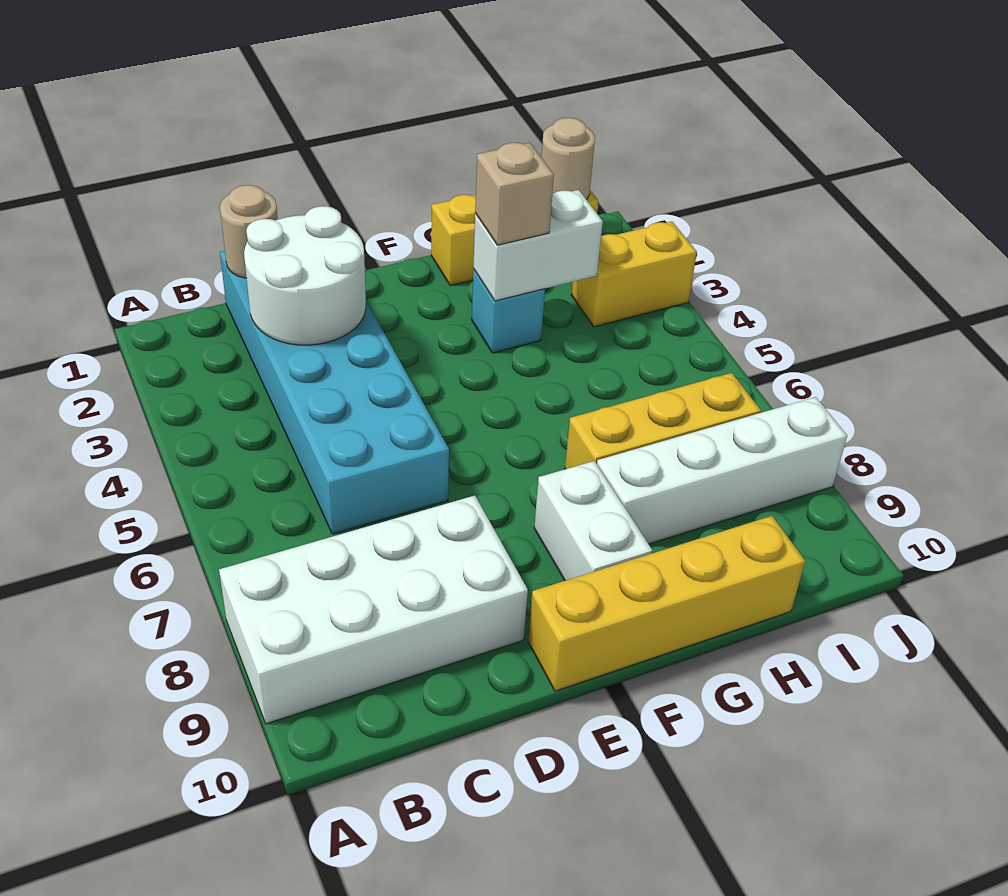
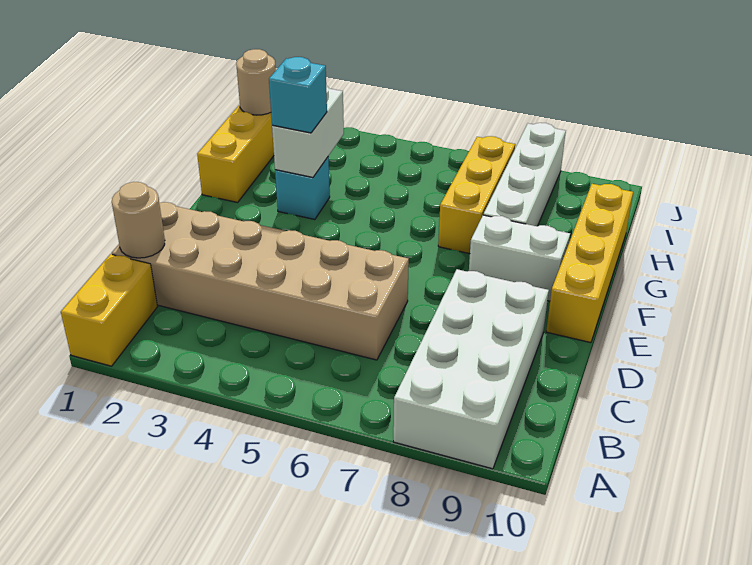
cyan brick C1:D6 level 1 -> tan brick C1:D6 level 1
white round brick C2:D3 level 2 -> none
tan brick G3 level 3 -> cyan brick G3 level 3
yellow brick I3:J3 level 1 -> yellow brick A1:B1 level 1

